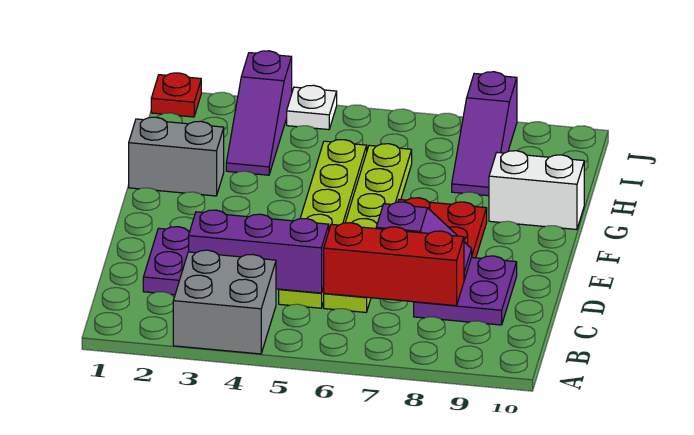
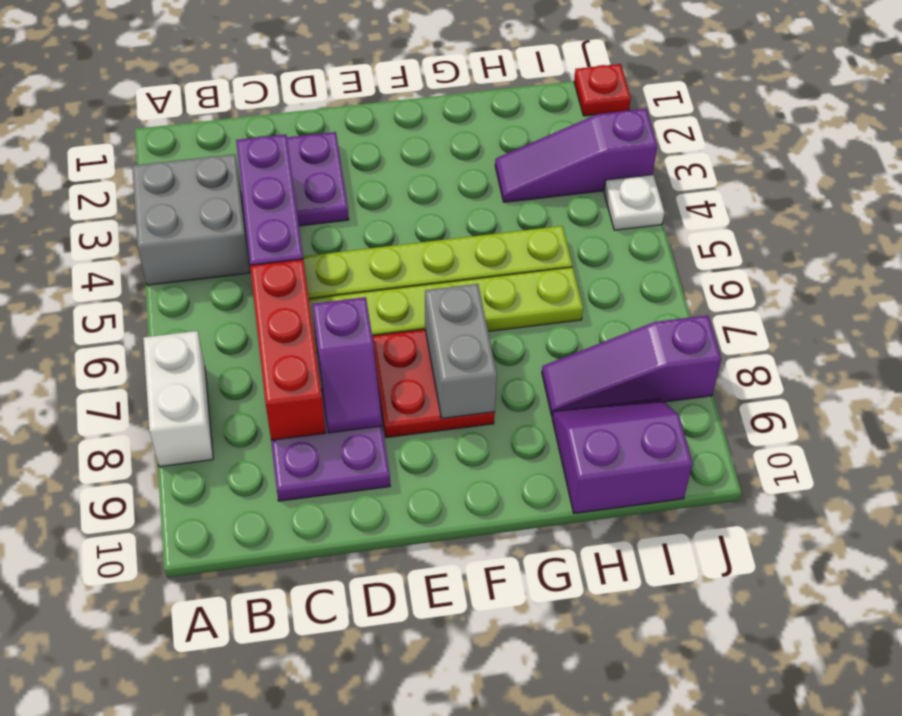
grey brick G1:G2 level 1 -> grey brick F7:F8 level 2
white brick G9:G10 level 1 -> white brick A7:A8 level 1
none -> purple slope H9:I10 level 1 top 10

